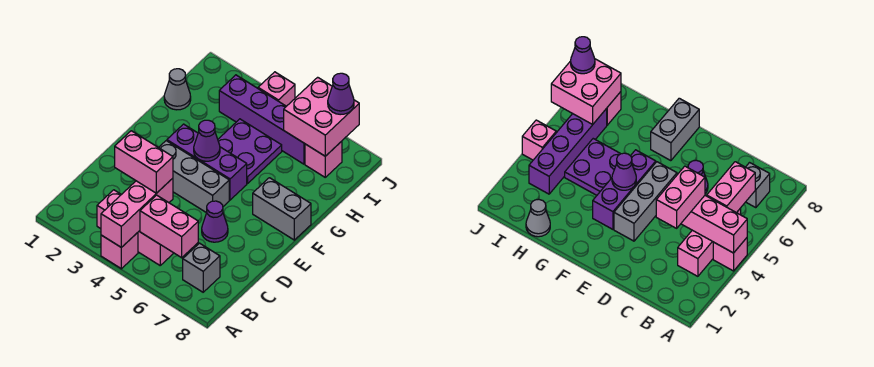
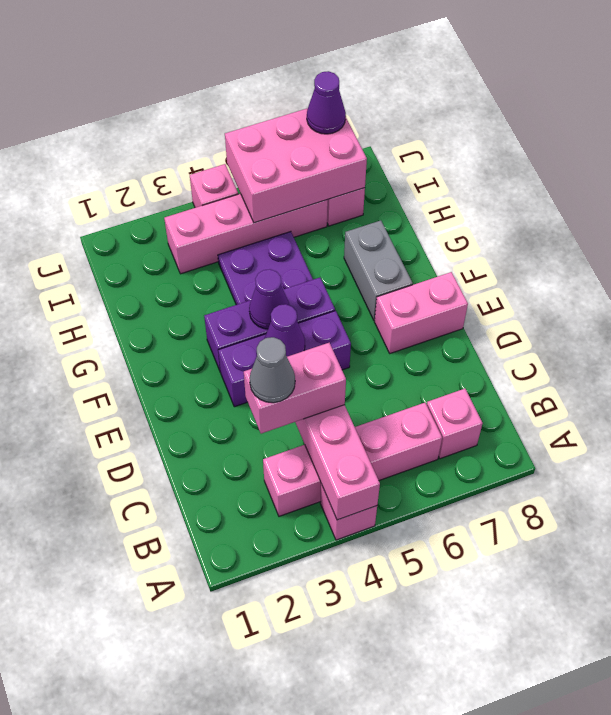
pink brick B3:B5 level 1 -> pink brick B3:B6 level 1
pink brick B5:B6 level 2 -> pink brick E7:E8 level 1
grey brick B7 level 1 -> pink brick B7 level 1
purple cone D6 level 1 -> purple cone E4 level 2
grey brick E3:E5 level 1 -> purple brick E3:E5 level 1
grey brick F7:F8 level 1 -> grey brick F7:G7 level 1
grey cone H1 level 1 -> grey cone C3 level 4
purple brick I3:I6 level 1 -> pink brick I3:I6 level 1
pink brick I6:J7 level 2 -> pink brick I5:J7 level 2

